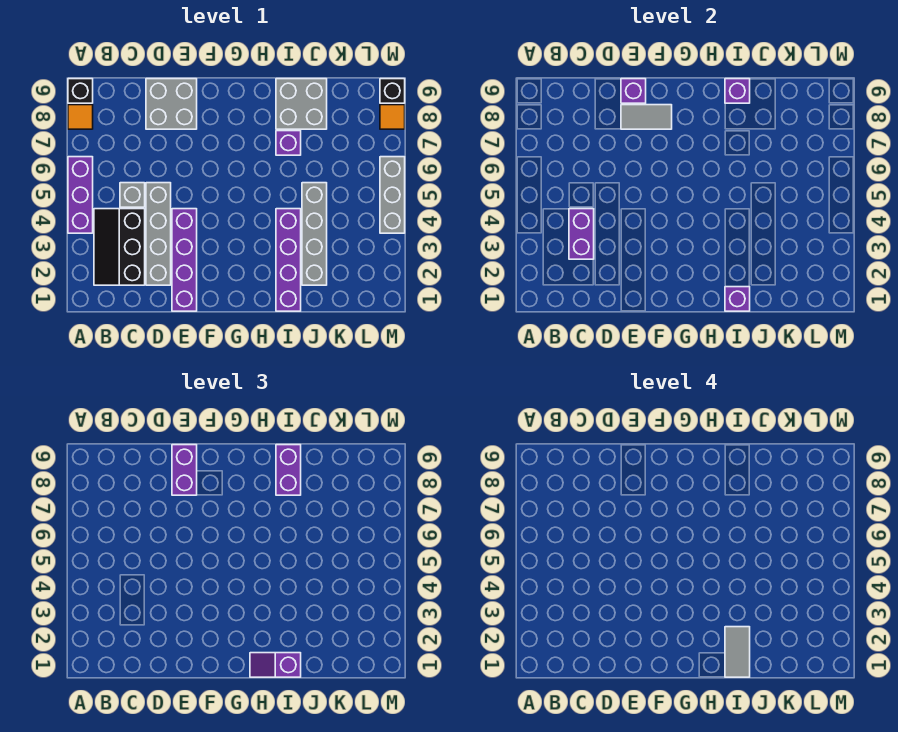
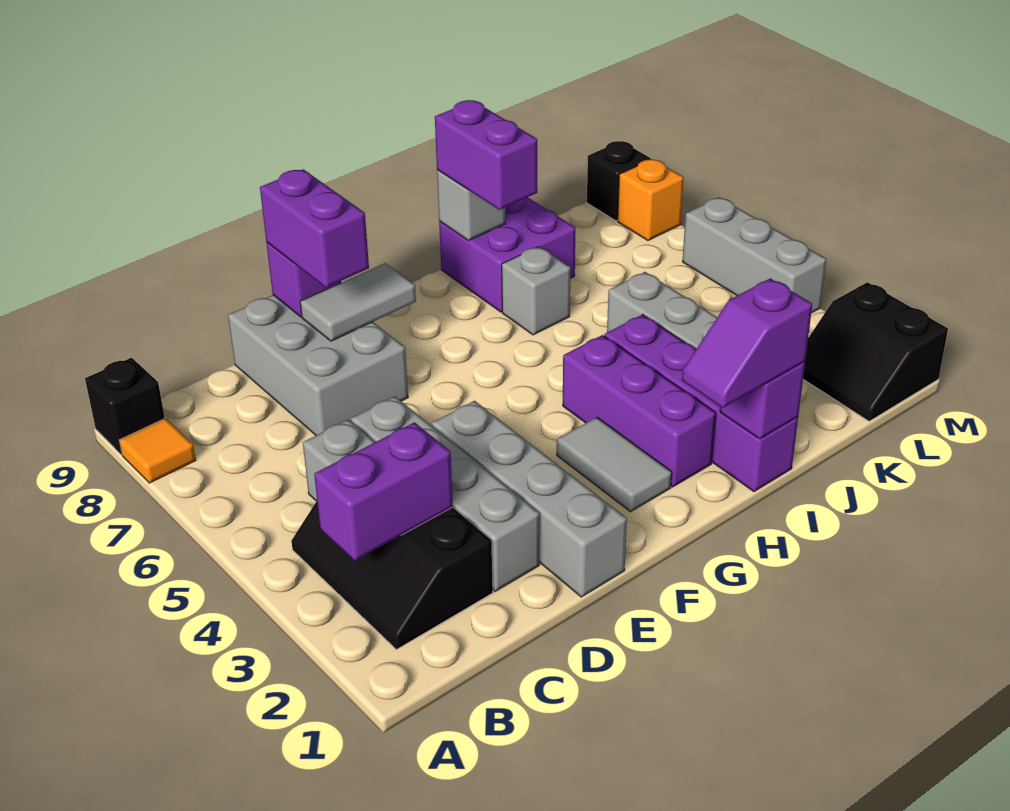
purple brick A4:A6 level 1 -> purple brick H2:H4 level 1
purple brick C3:C4 level 2 -> purple brick B3:C3 level 2
grey brick D8:E9 level 1 -> grey brick D7:E9 level 1
purple brick E1:E4 level 1 -> grey brick E1:E4 level 1
grey tile I1:I2 level 4 -> grey tile G2:G3 level 1
purple brick I7 level 1 -> grey brick I7 level 1
grey brick I8:J9 level 1 -> purple brick I8:J9 level 1
purple brick I9 level 2 -> grey brick I9 level 2
none -> black slope L1:M2 level 1 top M
orange tile M8 level 1 -> orange brick M8 level 1

